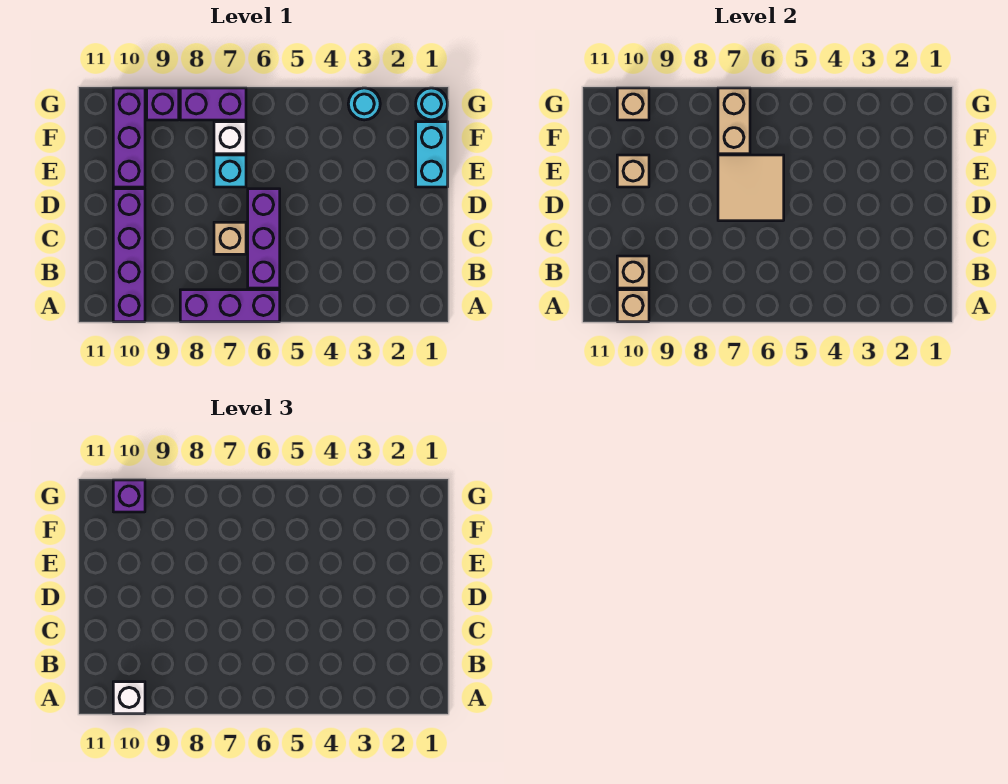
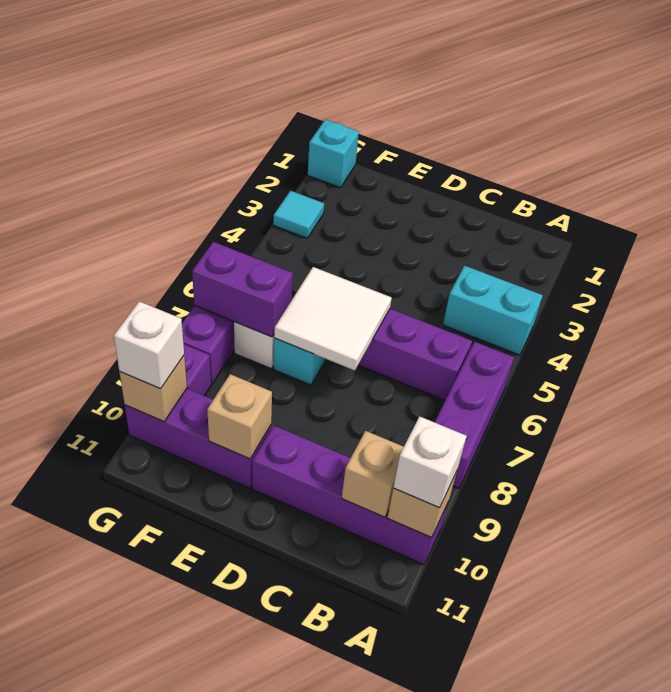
tan brick C7 level 1 -> none
tan tile D6:E7 level 2 -> white tile D6:E7 level 2
cyan brick E1:F1 level 1 -> cyan brick A4:B4 level 1
tan brick F7:G7 level 2 -> purple brick F7:G7 level 2
cyan round brick G1 level 1 -> cyan brick G1 level 1
cyan round brick G3 level 1 -> cyan tile G3 level 1
purple brick G10 level 3 -> white brick G10 level 3

